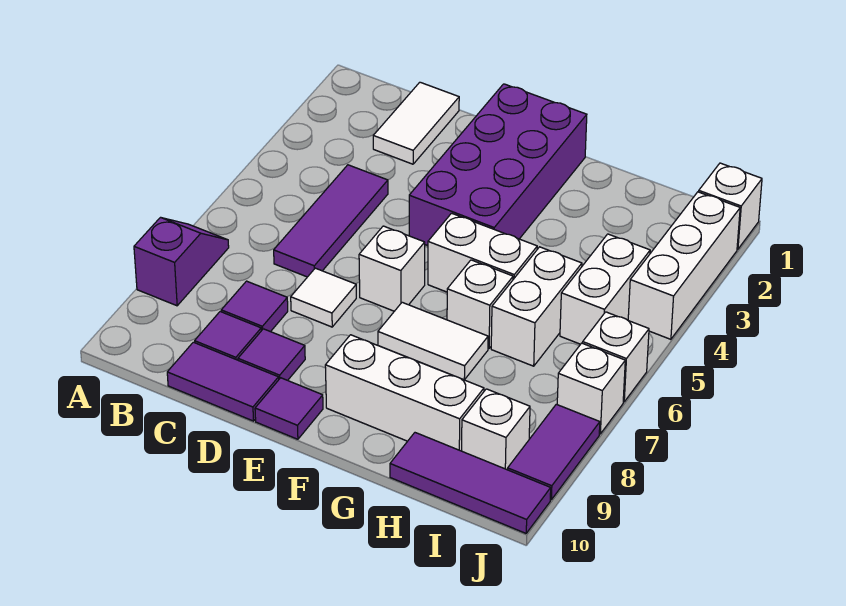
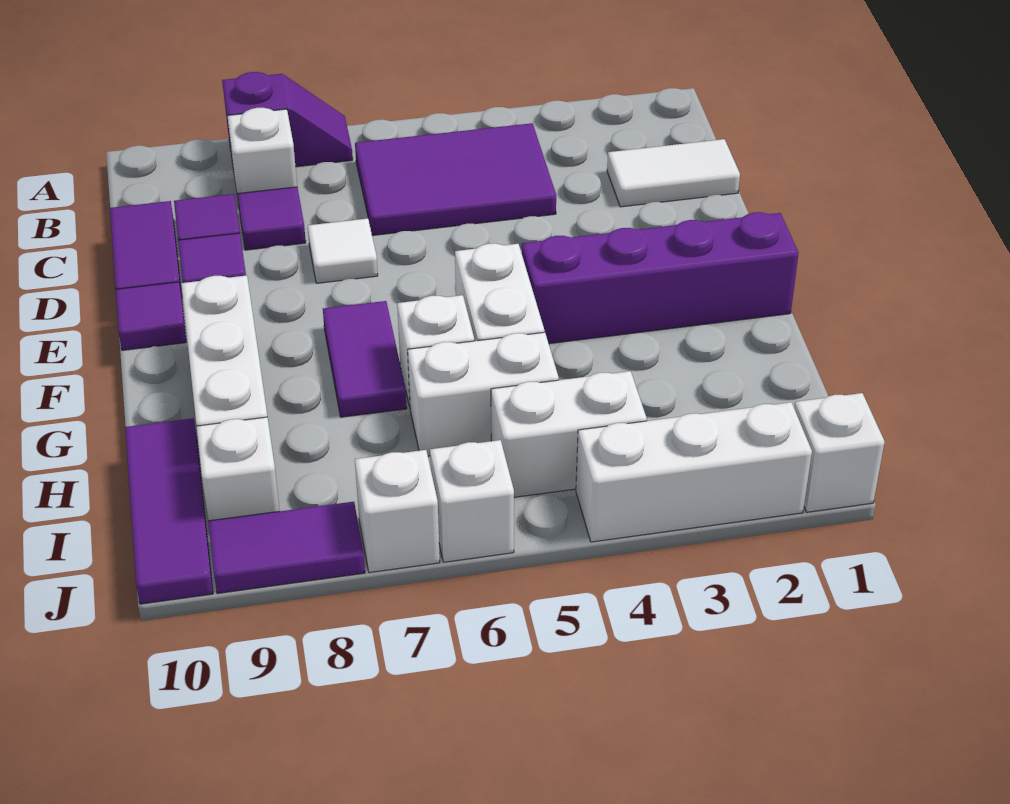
purple tile C4:C6 level 1 -> purple tile B4:C6 level 1
purple brick E1:F4 level 1 -> purple brick F1:F4 level 1
white brick E6 level 1 -> white brick B8 level 1
white tile F7:G7 level 1 -> purple tile F7:G7 level 1

